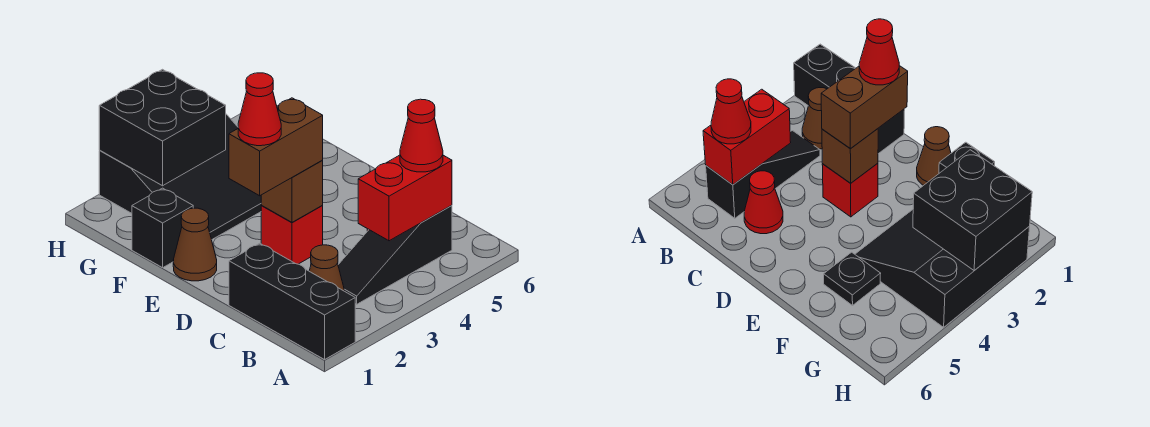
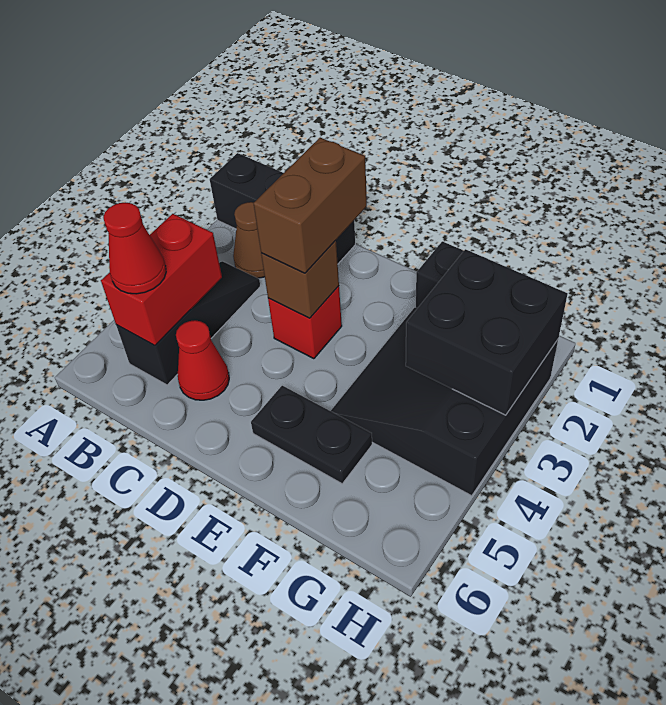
red cone D2 level 4 -> none
brown cone E1 level 1 -> none
black plate F5 level 1 -> black plate E5:F5 level 1

